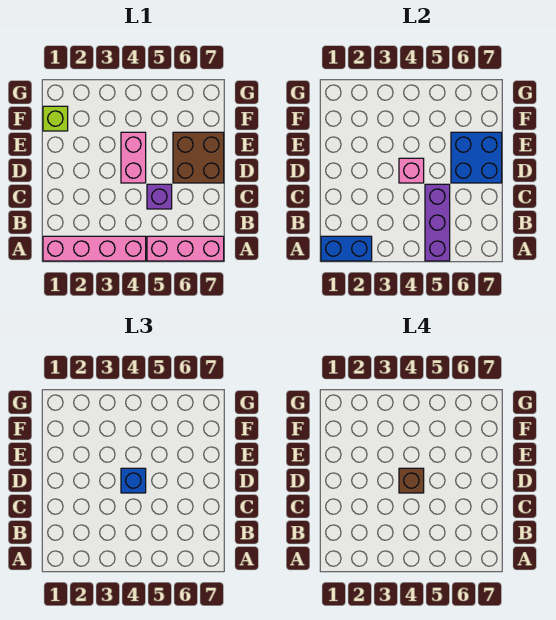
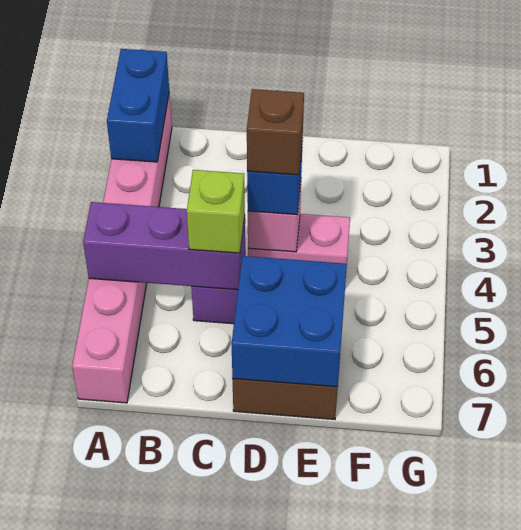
lime brick F1 level 1 -> lime brick C5 level 3

